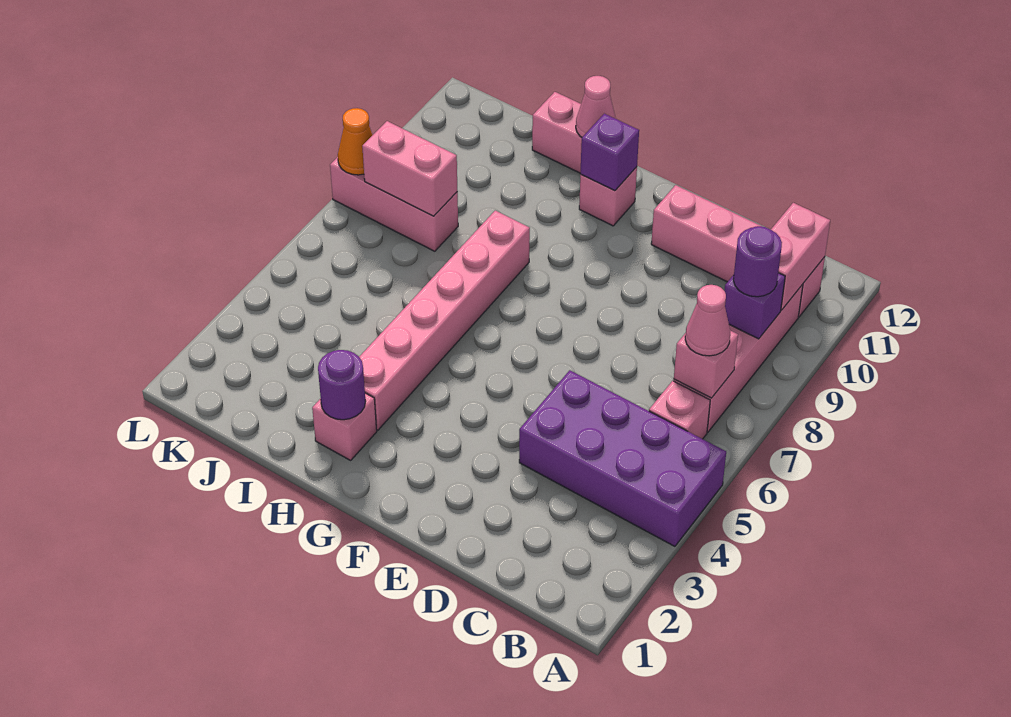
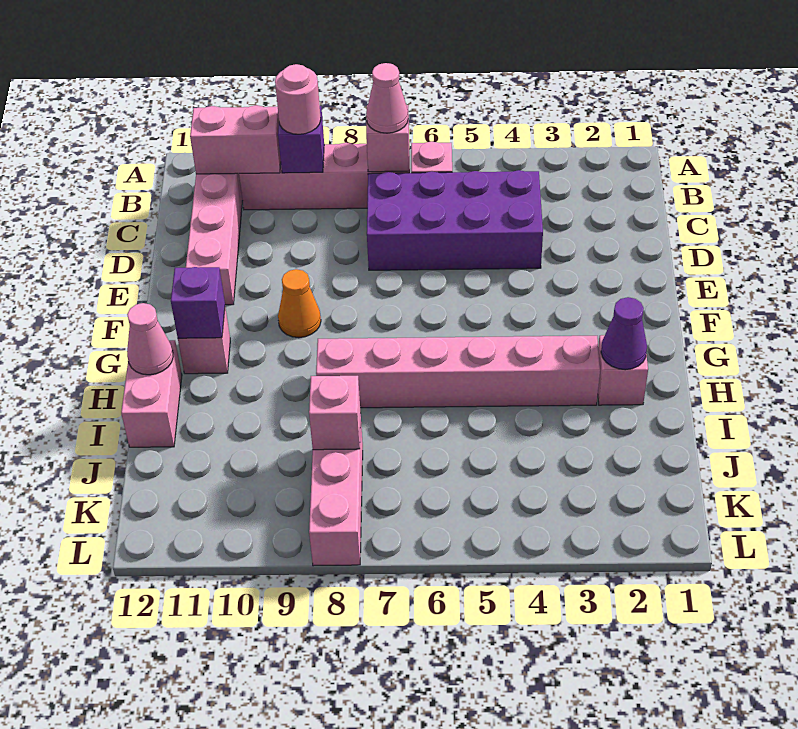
purple brick A4:D5 level 1 -> purple brick C4:D7 level 1
purple round brick B9 level 3 -> pink round brick B9 level 3
purple round brick H2 level 2 -> purple cone H2 level 2
pink brick J8:K8 level 2 -> pink brick J8 level 2
orange cone L8 level 2 -> orange cone F9 level 1

